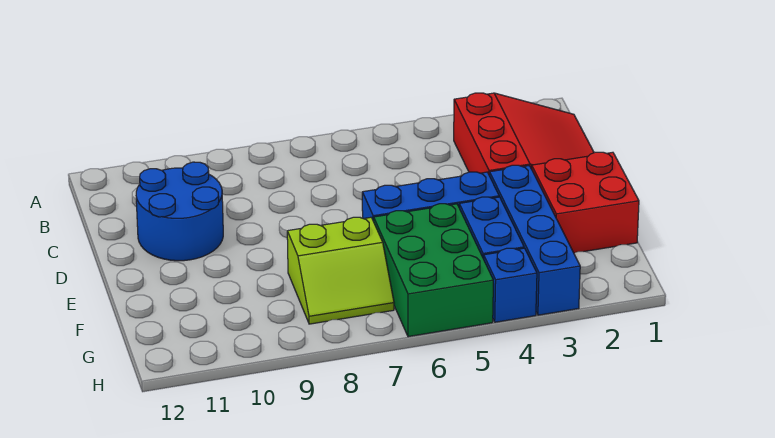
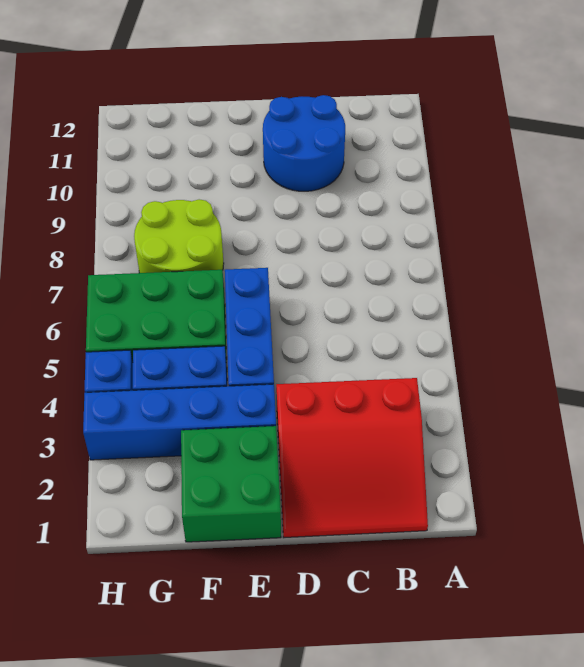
red brick E1:F2 level 1 -> green brick E1:F2 level 1
lime slope F7:G8 level 1 top F -> lime round brick F7:G8 level 1

